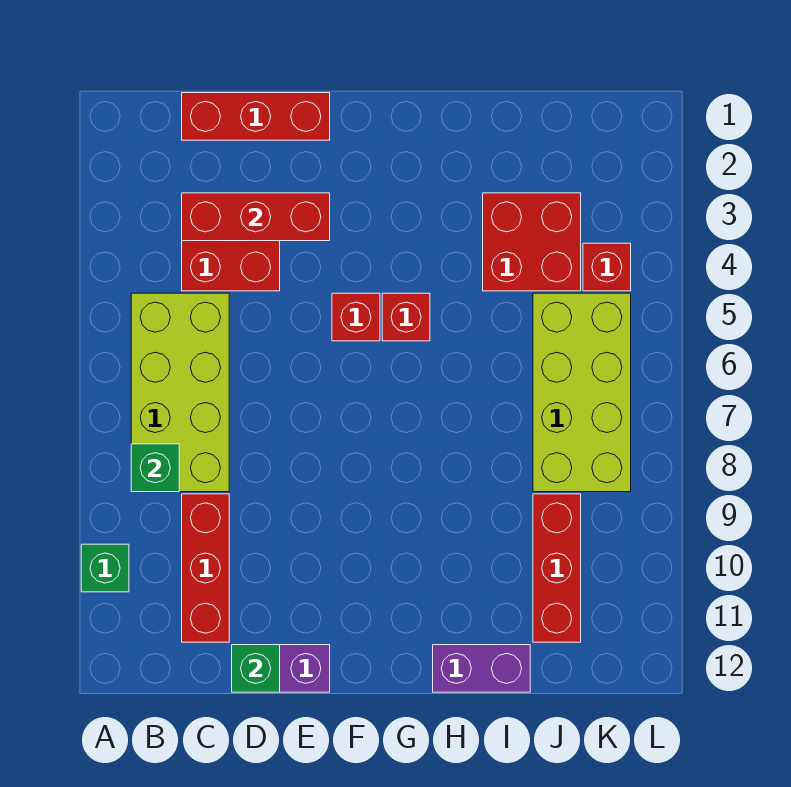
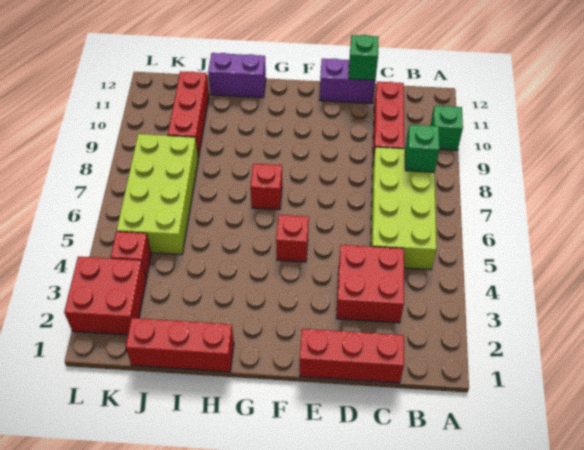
red brick C3:E3 level 2 -> red brick H1:J1 level 1
red brick G5 level 1 -> red brick G7 level 1
red brick I3:J4 level 1 -> red brick K2:L3 level 1

